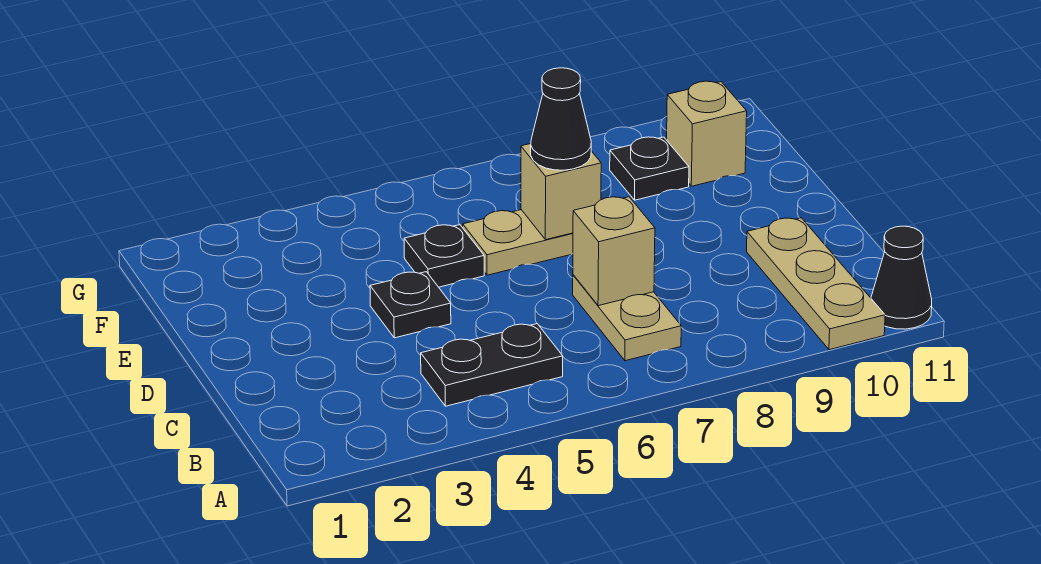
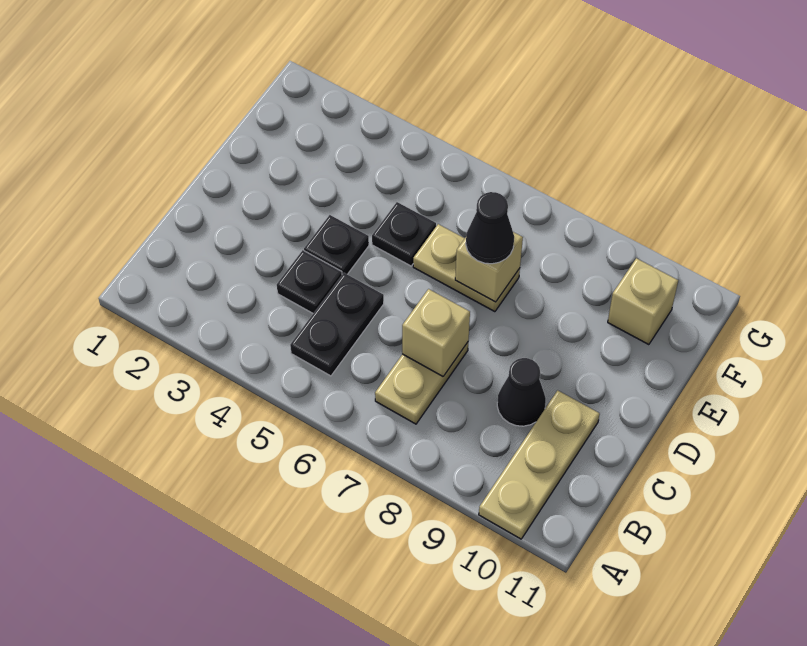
black cone A11 level 1 -> black cone C9 level 1
black plate B4:B5 level 1 -> black plate B5:C5 level 1
black plate F9 level 1 -> black plate C4 level 1

